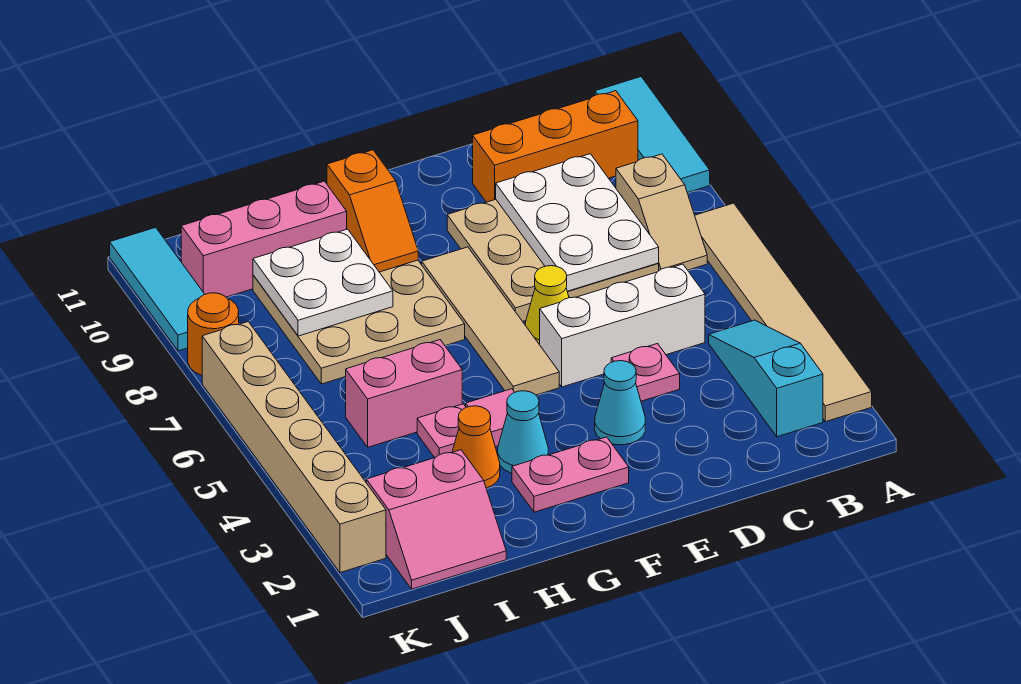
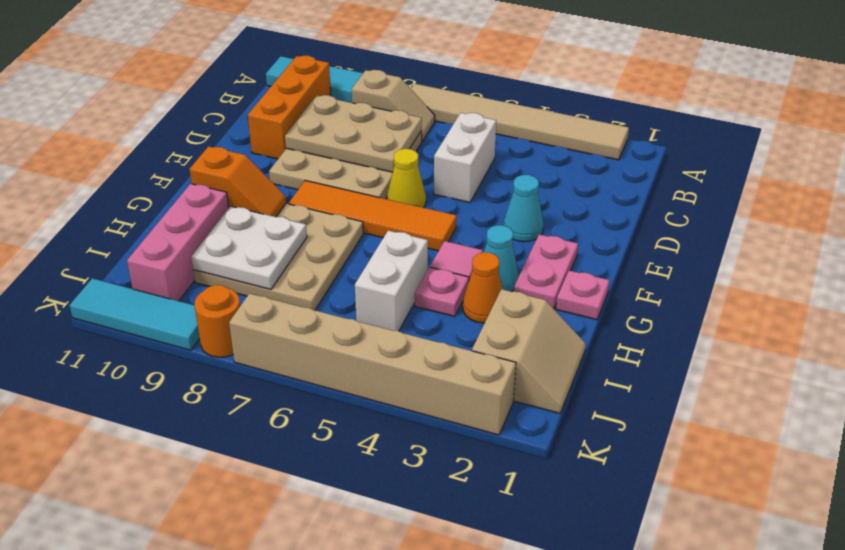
cyan slope B2:B4 level 1 top 2 -> none
white brick C5:E5 level 1 -> white brick C5:D5 level 1
white plate C7:D9 level 2 -> tan plate C7:D9 level 2
pink plate D4 level 1 -> pink plate G1 level 1
tan tile F5:F8 level 1 -> orange tile F5:F8 level 1
pink brick H5:I5 level 1 -> white brick H5:I5 level 1
pink slope I1:J2 level 1 top 2 -> tan slope I1:J2 level 1 top 2

